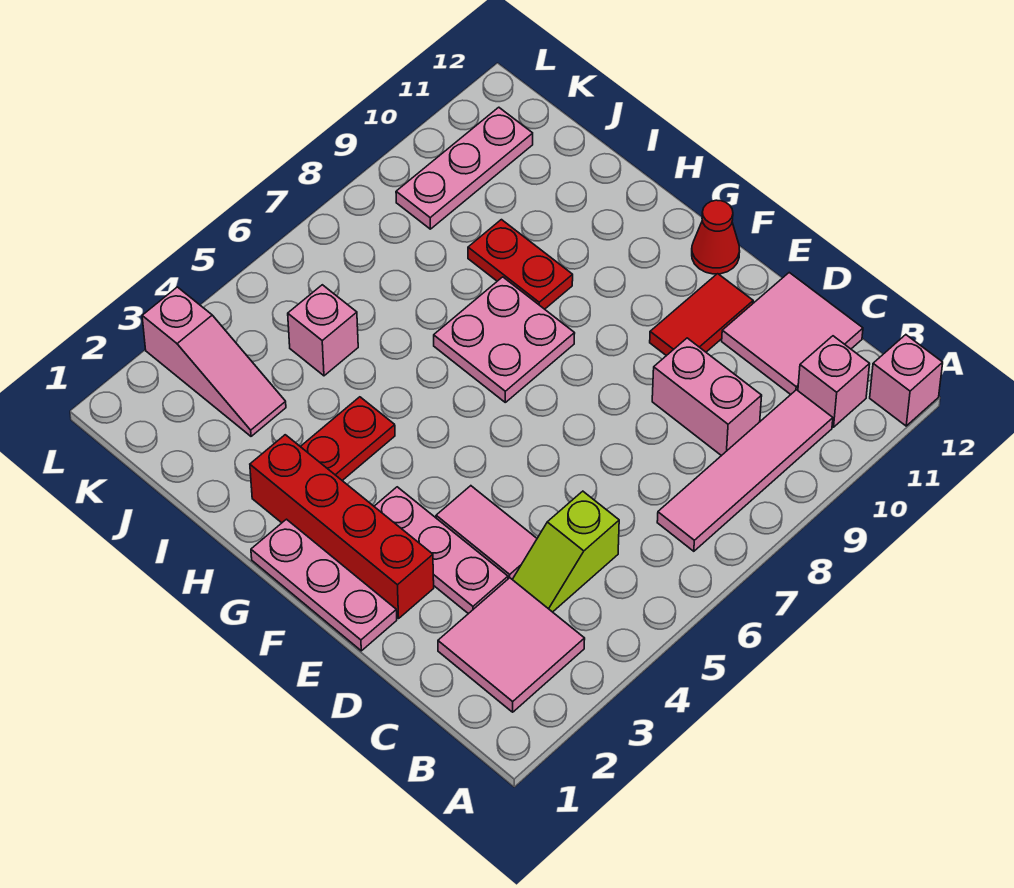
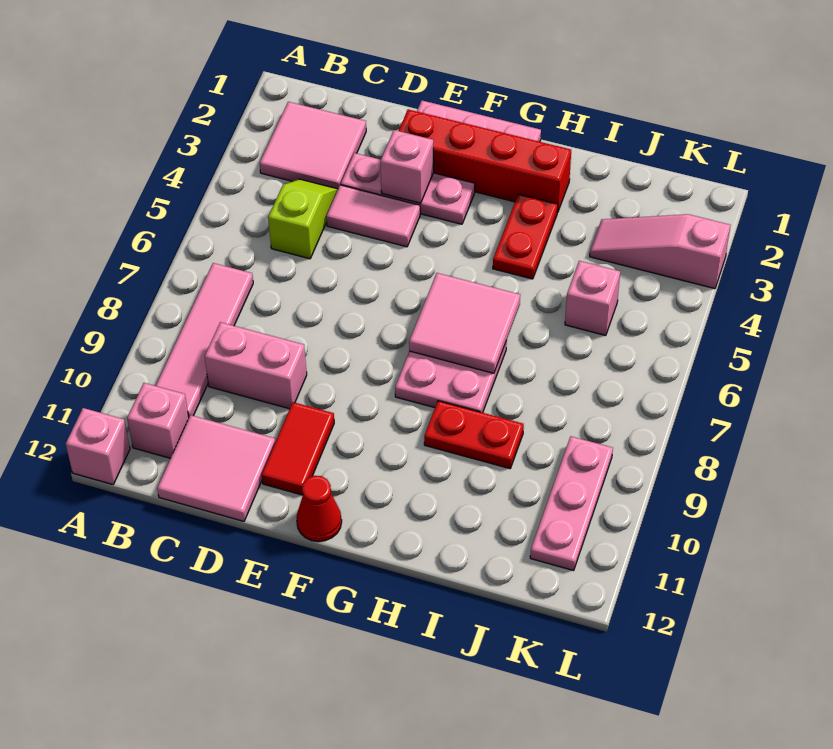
none -> pink brick E3 level 2
none -> pink tile G6:H7 level 2

